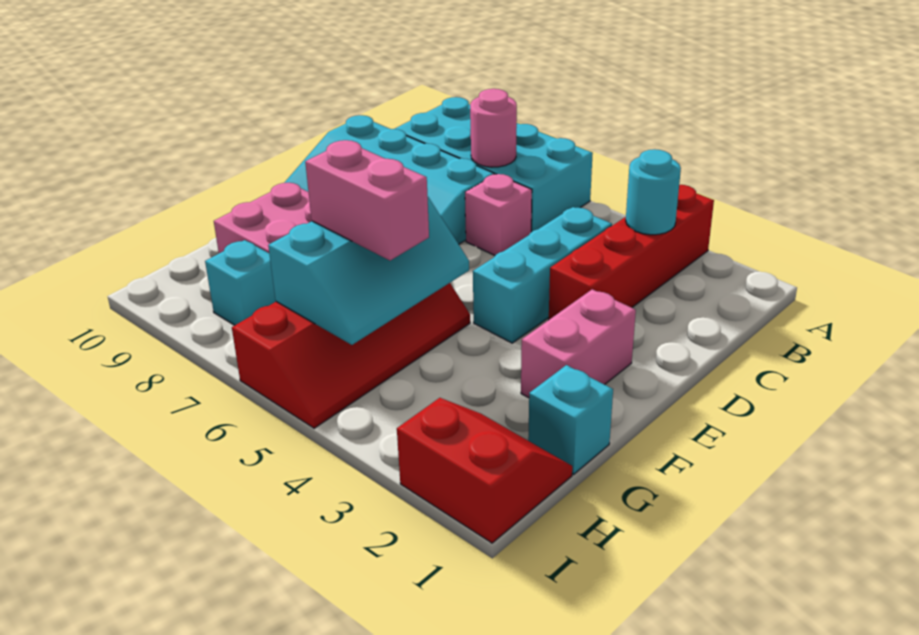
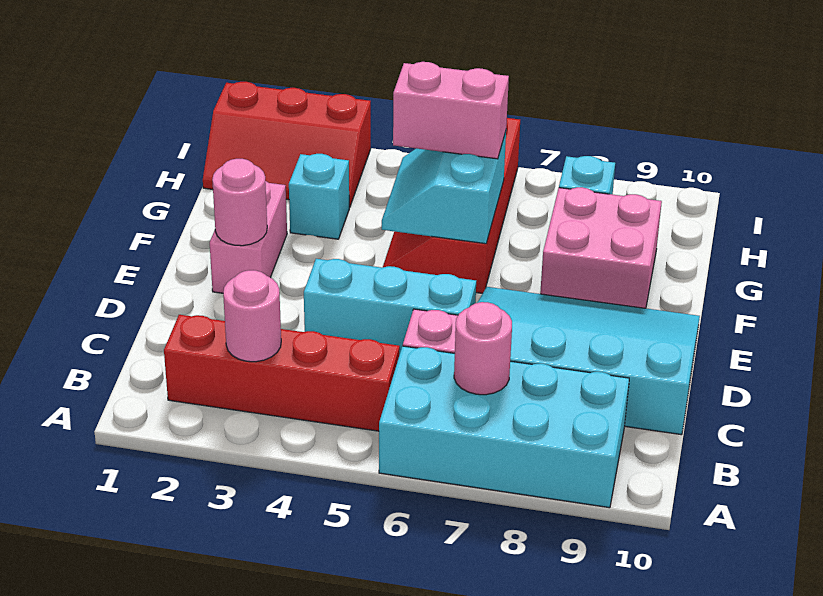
red brick A3:D3 level 1 -> red brick B2:B5 level 1
cyan round brick B3 level 2 -> pink round brick B3 level 2
cyan brick C4:E4 level 1 -> cyan brick D4:D6 level 1
none -> pink round brick E2 level 2
cyan slope F5:H6 level 2 top 6 -> cyan slope F5:G6 level 2 top 6
cyan brick G1 level 1 -> cyan brick G3 level 1
red slope H1:I2 level 1 top I -> red slope H1:I3 level 1 top I

